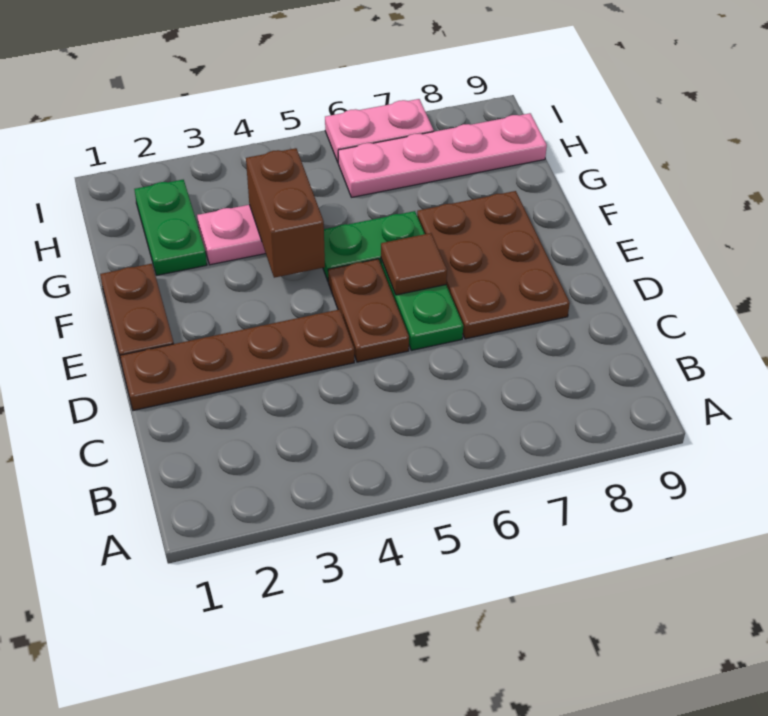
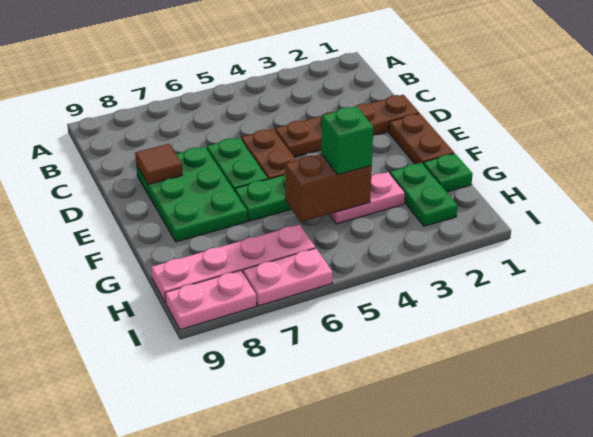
brown plate D7:F8 level 1 -> green plate D7:F8 level 1
brown tile E6 level 2 -> brown tile D8 level 2
brown brick F4:G4 level 2 -> brown brick G4:G5 level 2
none -> green plate G1 level 1
none -> green brick G4 level 3
none -> pink plate I8:I9 level 1

